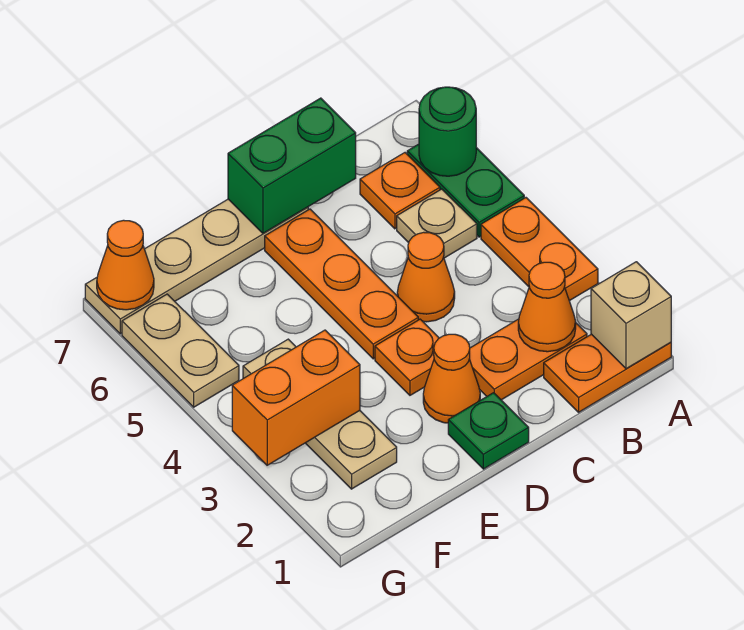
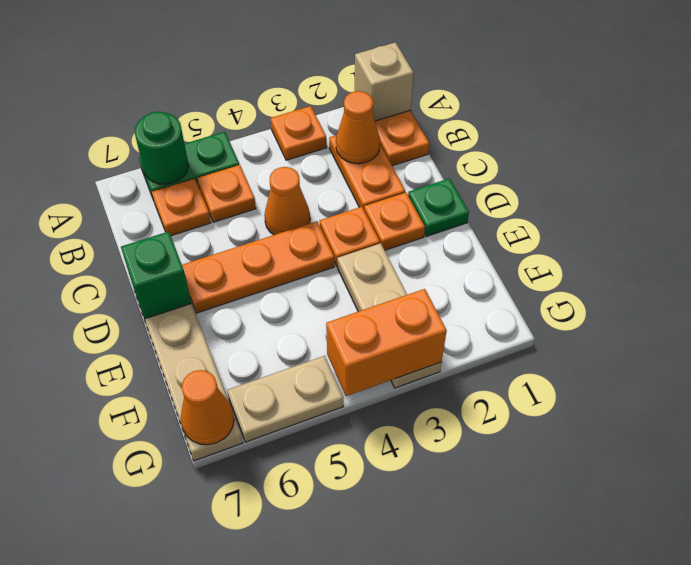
orange plate A3:A4 level 1 -> orange plate A3 level 1
tan plate B5 level 1 -> orange plate B5 level 1
green brick C7:D7 level 2 -> green brick D7 level 2
orange cone D2 level 1 -> orange plate D2 level 1
tan plate F2:F4 level 1 -> tan plate E3:G3 level 1
orange brick F3:G3 level 2 -> orange brick G3:G4 level 2

